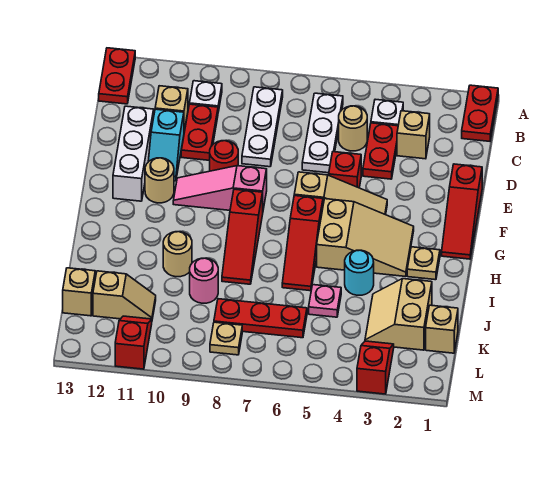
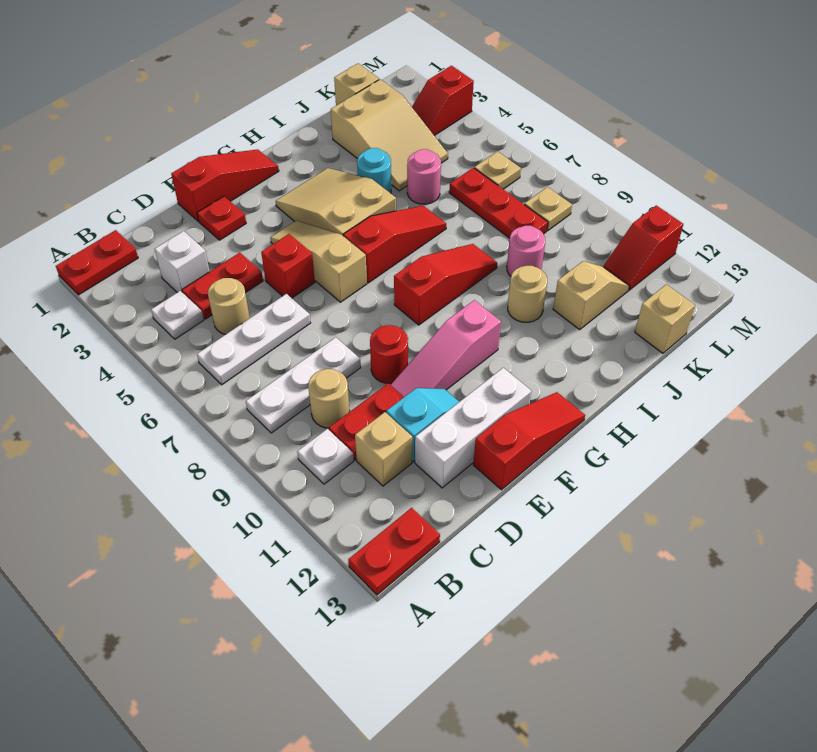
tan brick C3 level 1 -> white brick C3 level 1
none -> red plate E2 level 1
none -> red slope E13:G13 level 1 top E
pink slope F8:F10 level 1 top 8 -> pink slope E10:G10 level 1 top G
tan round brick F11 level 1 -> tan round brick C9 level 1
tan plate H2 level 1 -> tan plate L6 level 1
tan slope J2:K3 level 1 top 2 -> tan slope J2:K4 level 1 top 2
pink plate J5 level 1 -> pink round brick J5 level 1
tan slope K11:K12 level 1 top 12 -> tan slope J11:K11 level 1 top J

